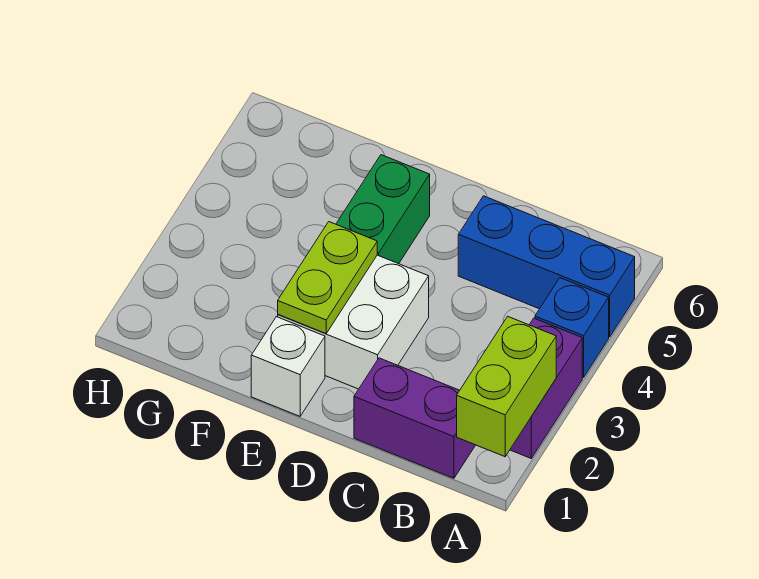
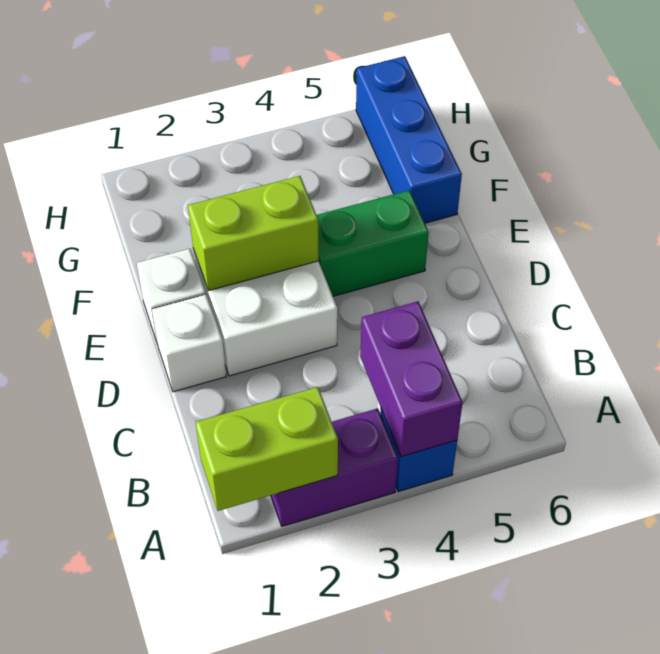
blue brick A5:C5 level 1 -> blue brick F6:H6 level 1
purple brick B1:C1 level 1 -> purple brick A4:B4 level 2
none -> white brick D1 level 1
lime plate E2:E3 level 2 -> lime brick E2:E3 level 2

